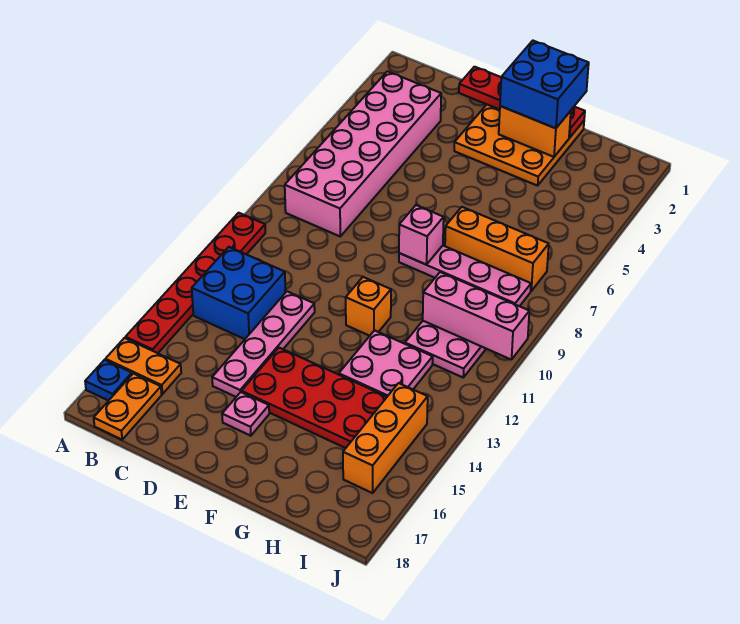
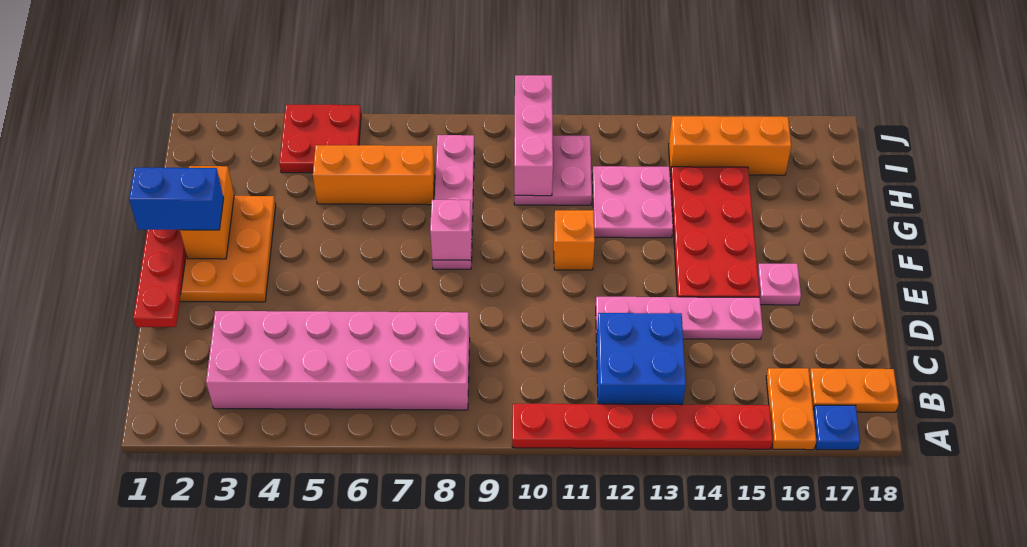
blue brick F1:G2 level 3 -> blue brick F1:F2 level 3
orange brick G7:I7 level 1 -> orange brick H5:H7 level 1
none -> red plate I4:J5 level 1

